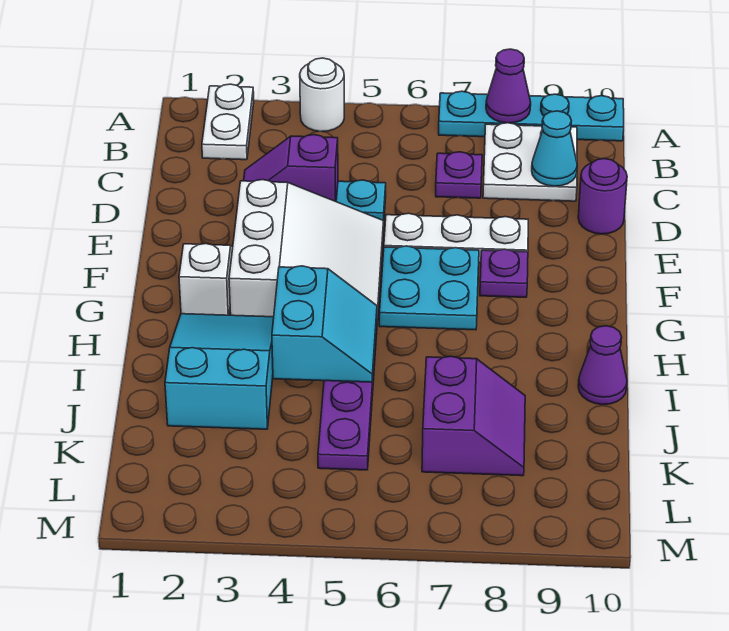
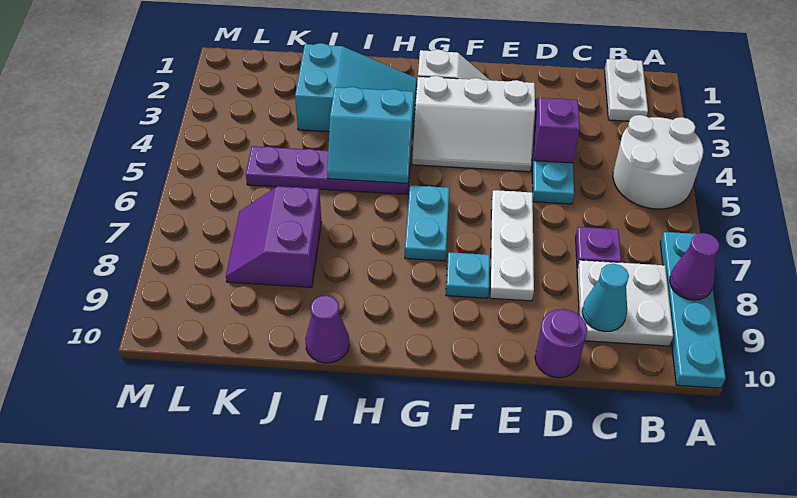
white plate A2:B2 level 1 -> white plate B1:B2 level 1
white round brick A4 level 1 -> white round brick A4:B5 level 1
white slope E3:G5 level 1 top 3 -> white slope E3:G4 level 1 top 3
cyan plate F6:G7 level 1 -> cyan plate G6:G7 level 1
purple plate F8 level 1 -> cyan plate F8 level 1
purple slope J7:K8 level 1 top 7 -> purple slope J7:K8 level 1 top J

